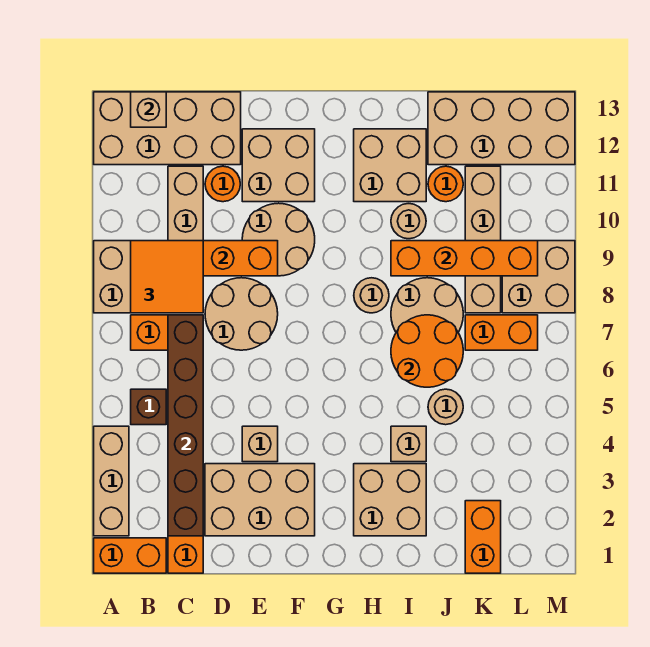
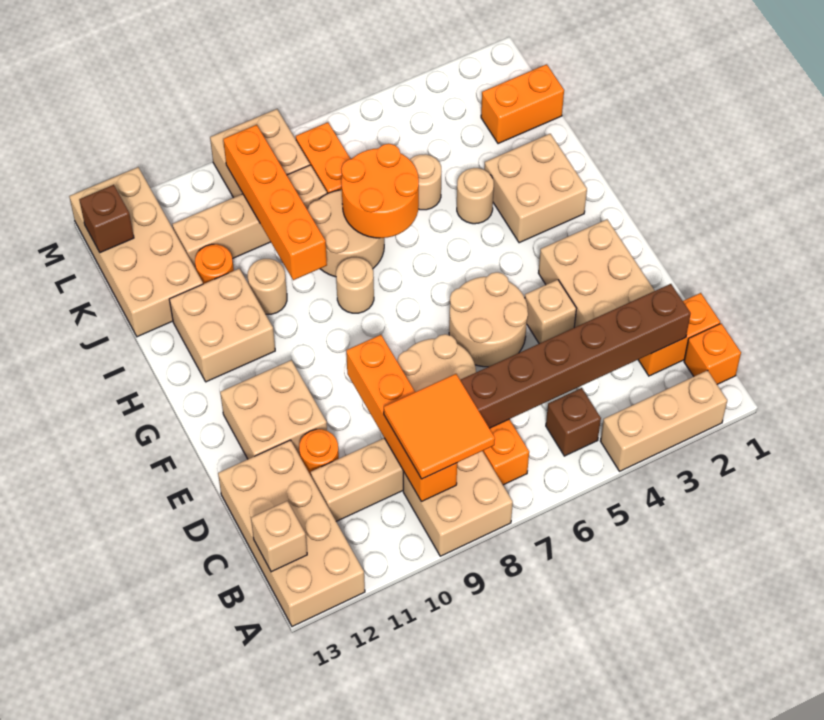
orange brick A1:B1 level 1 -> orange brick B1 level 1
tan round brick E9:F10 level 1 -> tan round brick E5:F6 level 1
tan brick I4 level 1 -> tan round brick I4 level 1
none -> brown brick L13 level 2

